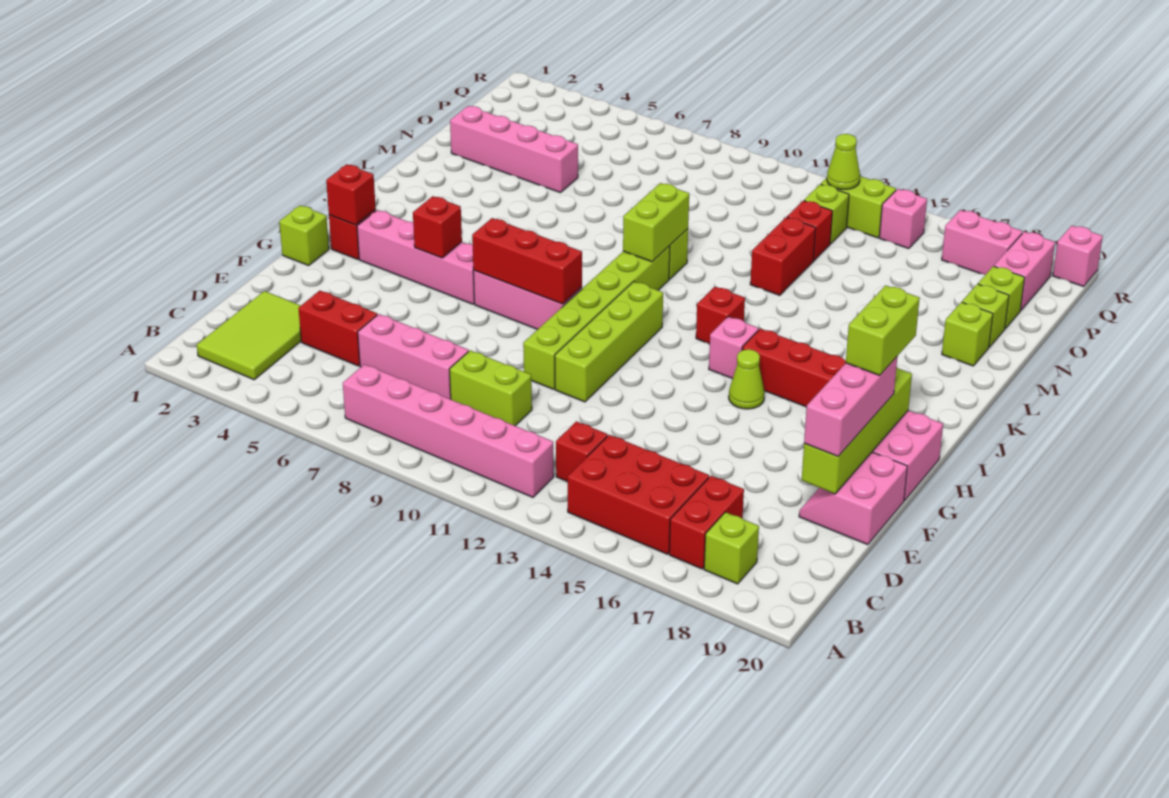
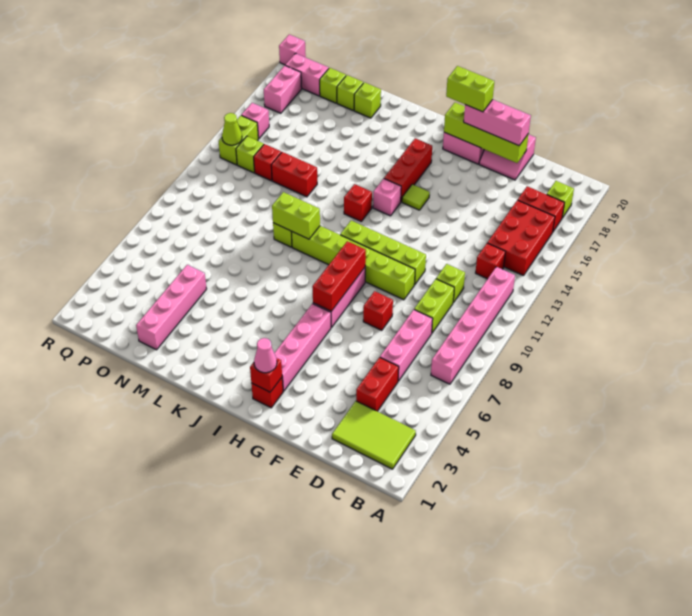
lime brick G1 level 1 -> lime brick D11 level 1
none -> pink cone H2 level 3
red brick H5 level 2 -> red brick F8 level 1
lime cone H15 level 1 -> lime tile H15 level 1

